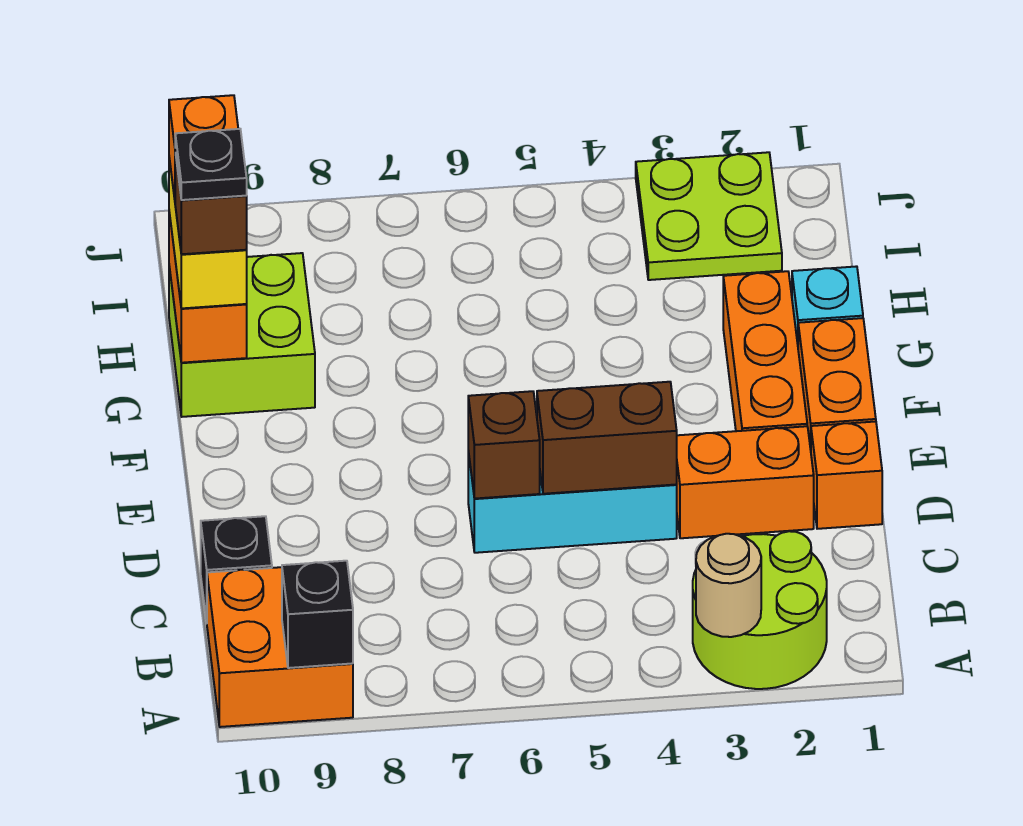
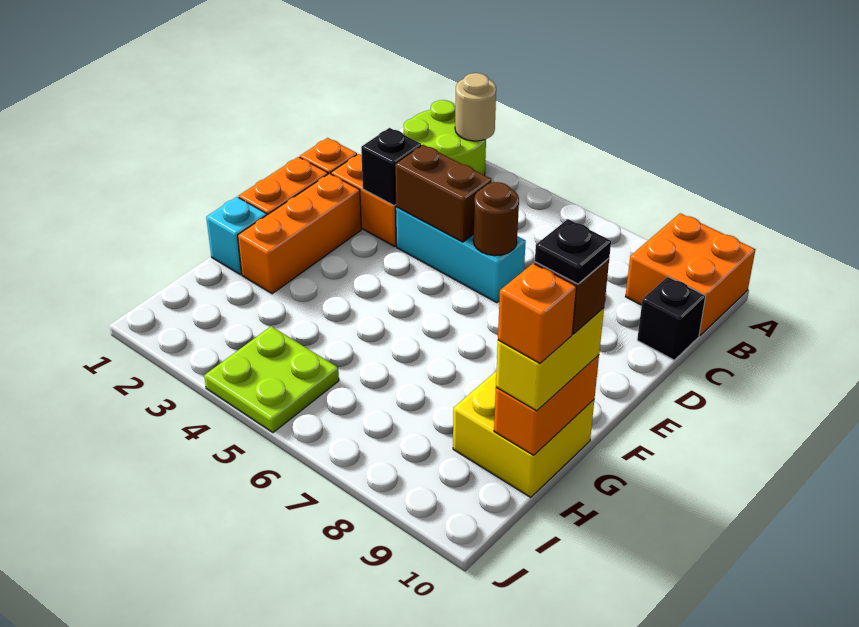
black brick A9 level 2 -> black brick D3 level 2
brown brick D6 level 2 -> brown round brick D6 level 2
lime brick G9:H10 level 1 -> yellow brick G9:H10 level 1
lime plate I2:J3 level 1 -> lime plate I4:J5 level 1

